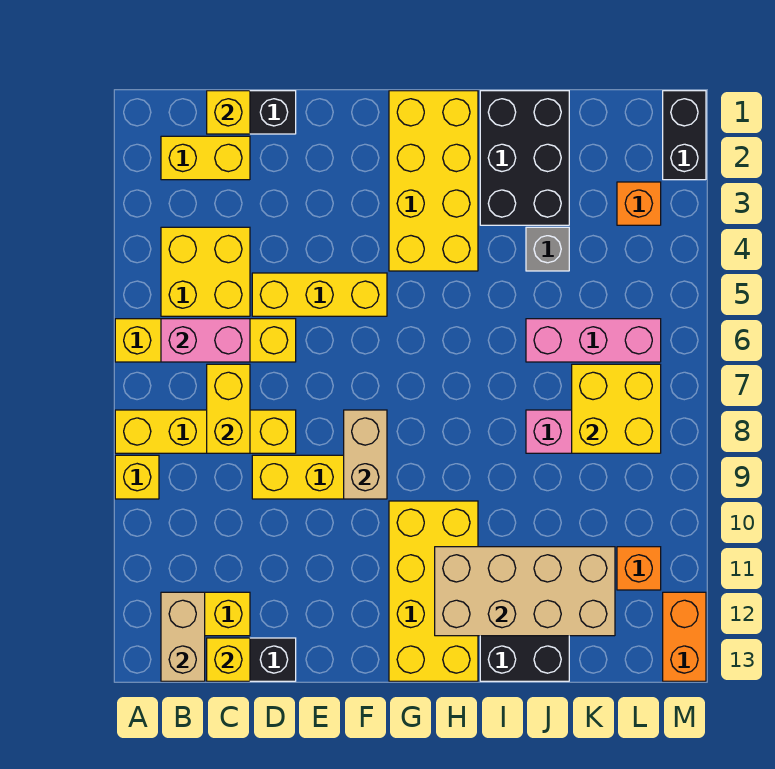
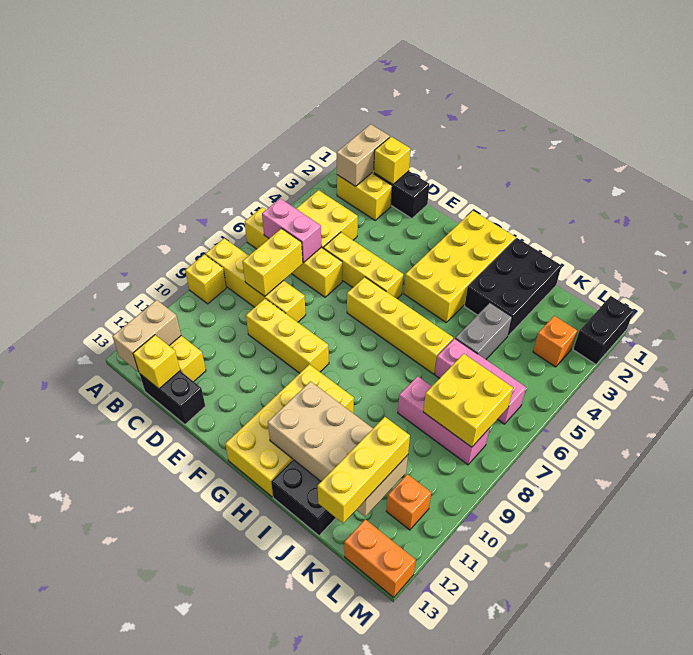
none -> yellow brick F6:I6 level 1
tan brick F8:F9 level 2 -> tan brick B1:B2 level 2
grey brick J4 level 1 -> grey brick J4:J5 level 1
none -> yellow brick K11:K13 level 3
orange brick M12:M13 level 1 -> orange brick L13:M13 level 1

